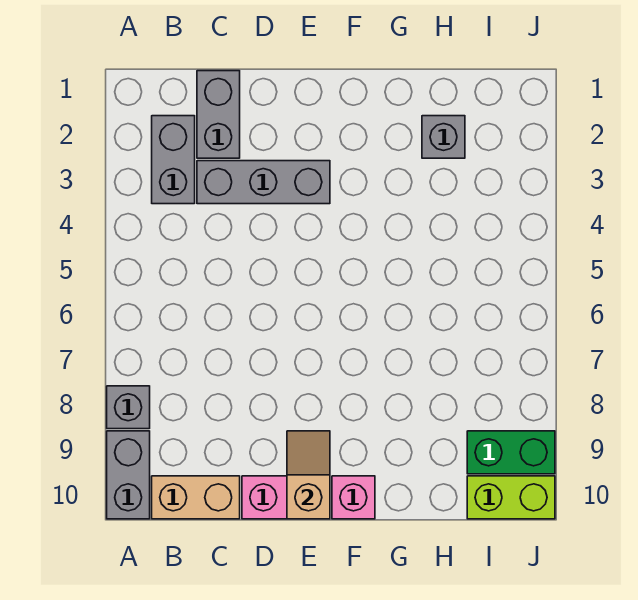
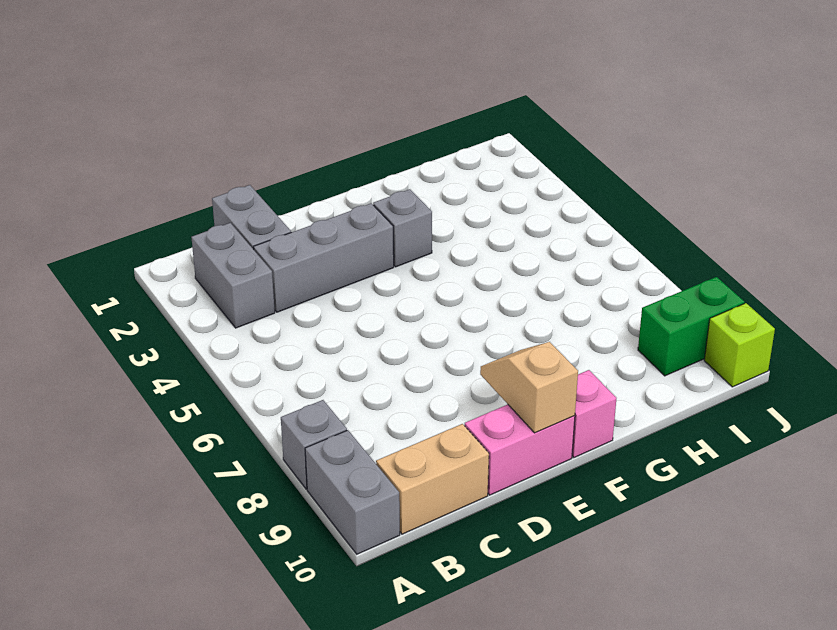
grey brick H2 level 1 -> grey brick F3 level 1
lime brick I10:J10 level 1 -> lime brick J10 level 1

